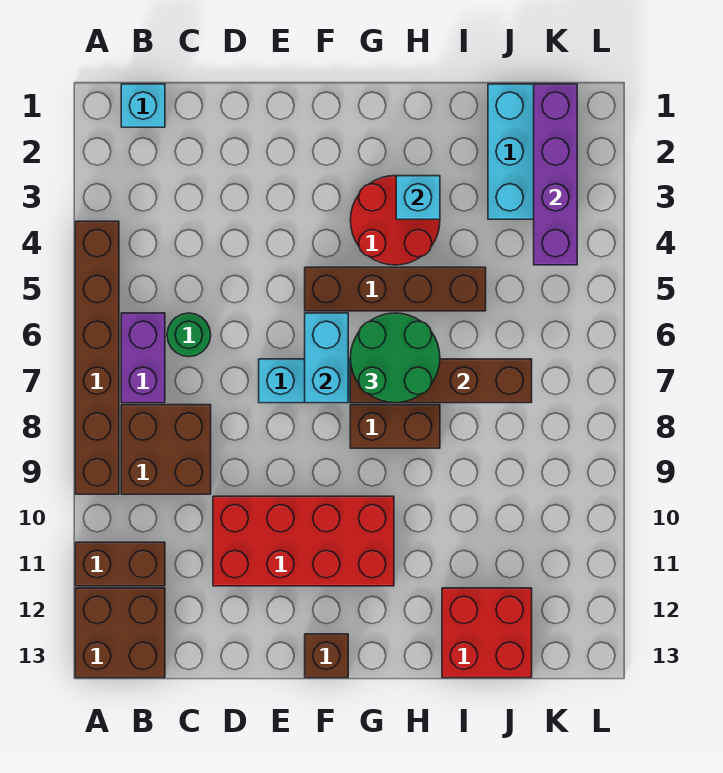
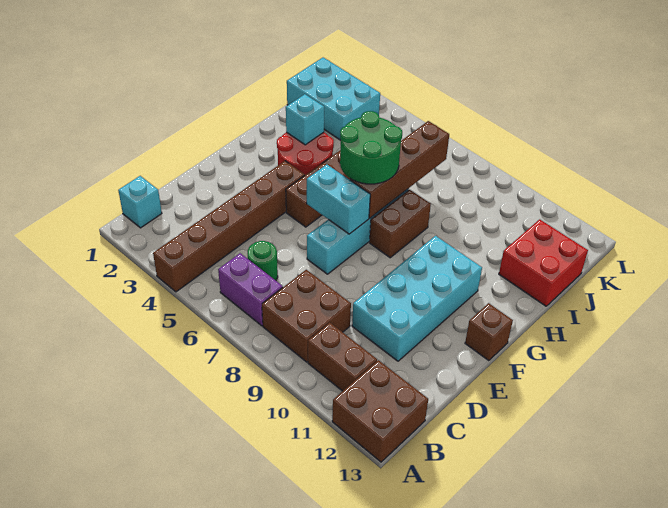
brown brick A4:A9 level 1 -> brown brick A4:F4 level 1
brown brick A11:B11 level 1 -> brown brick B10:B11 level 1
red brick D10:G11 level 1 -> cyan brick D10:G11 level 1
purple brick K1:K4 level 2 -> none

